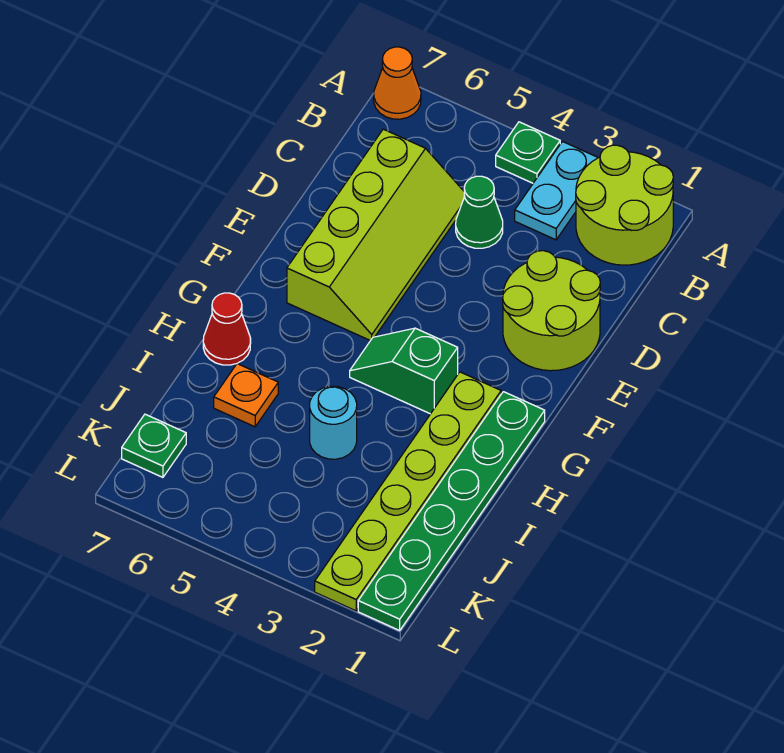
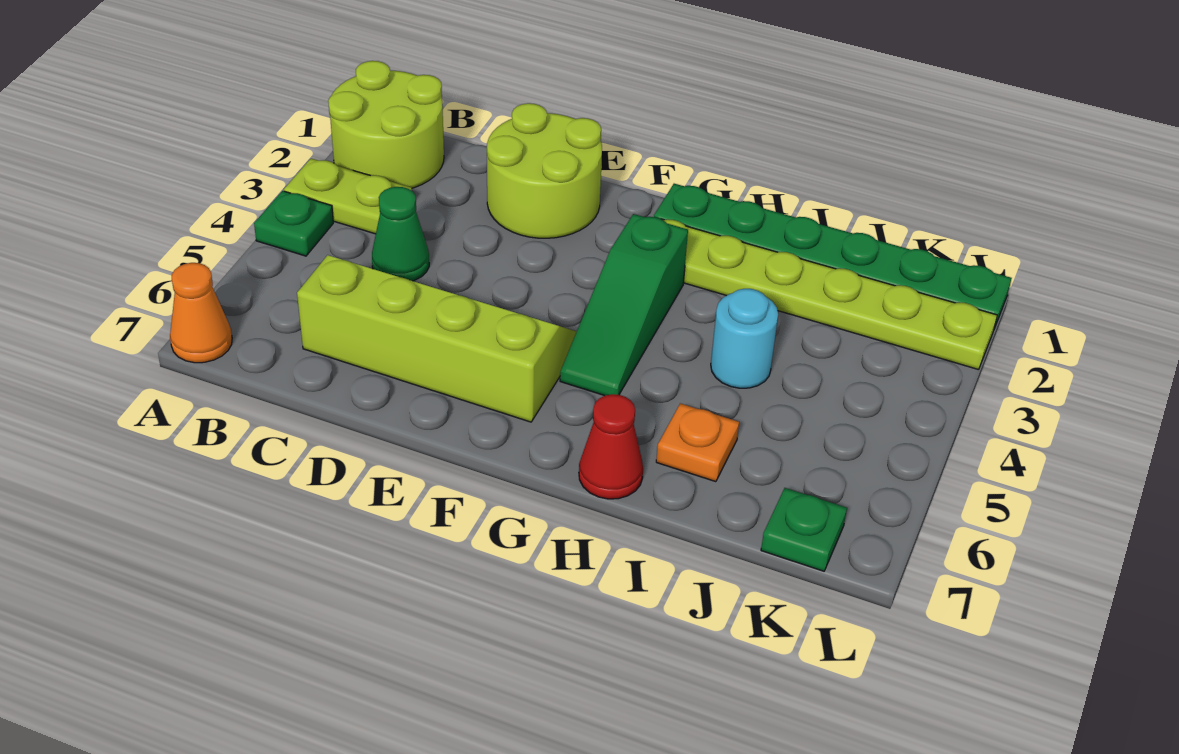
cyan plate A3:B3 level 1 -> lime plate A3:B3 level 1
green slope G3:G4 level 1 top 3 -> green slope G3:G5 level 1 top 3

